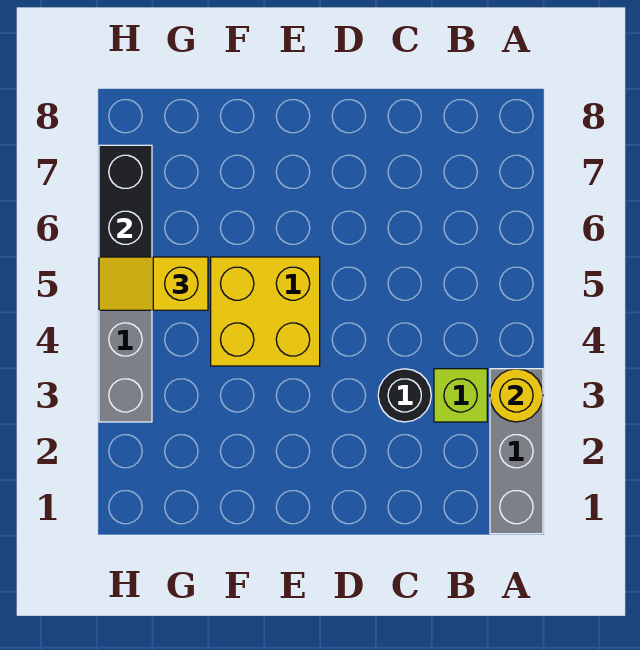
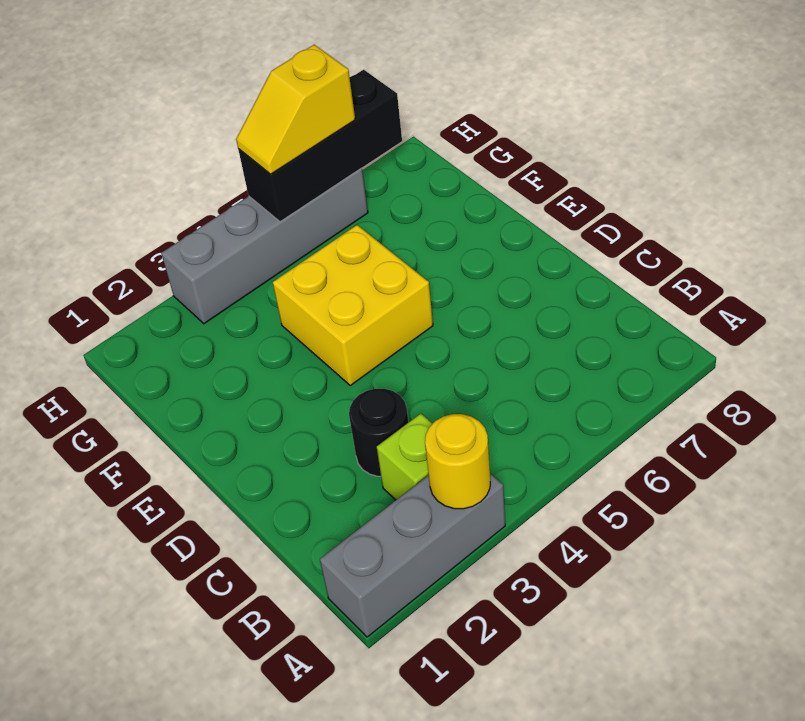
yellow slope G5:H5 level 3 top G -> yellow slope H5:H6 level 3 top 6

